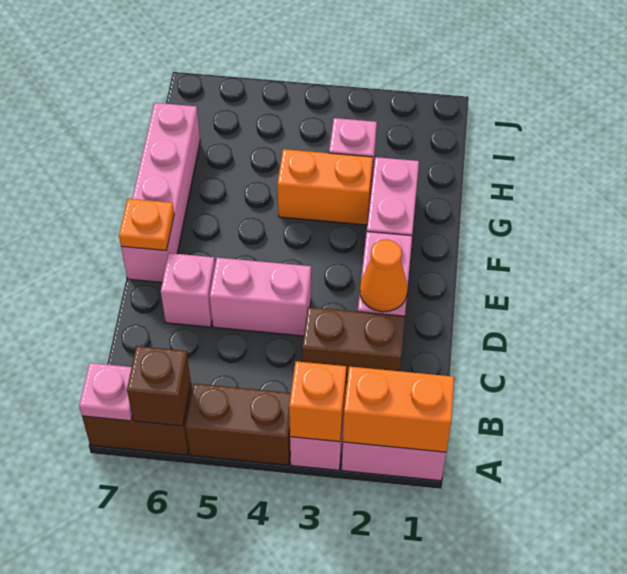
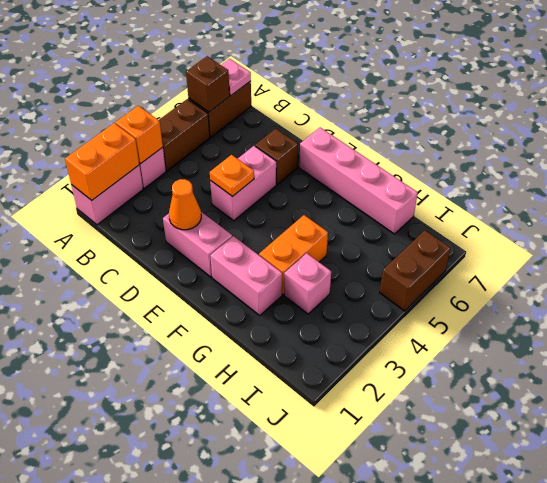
brown brick C2:C3 level 1 -> brown brick J5:J6 level 1
pink brick D6 level 1 -> brown brick D6 level 1
orange plate E7 level 2 -> orange plate D4 level 2

